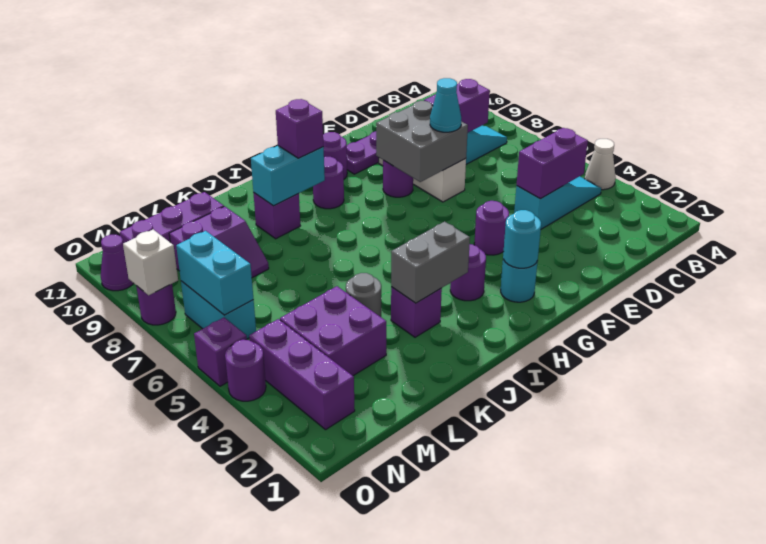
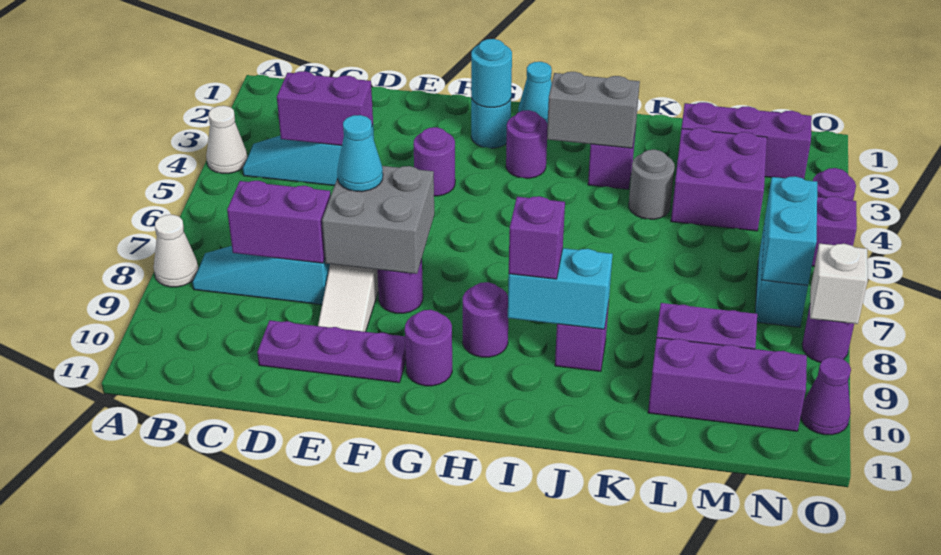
none -> white cone A8 level 1
none -> cyan cone H1 level 1
purple brick N2:N4 level 1 -> purple brick L2:N2 level 1

